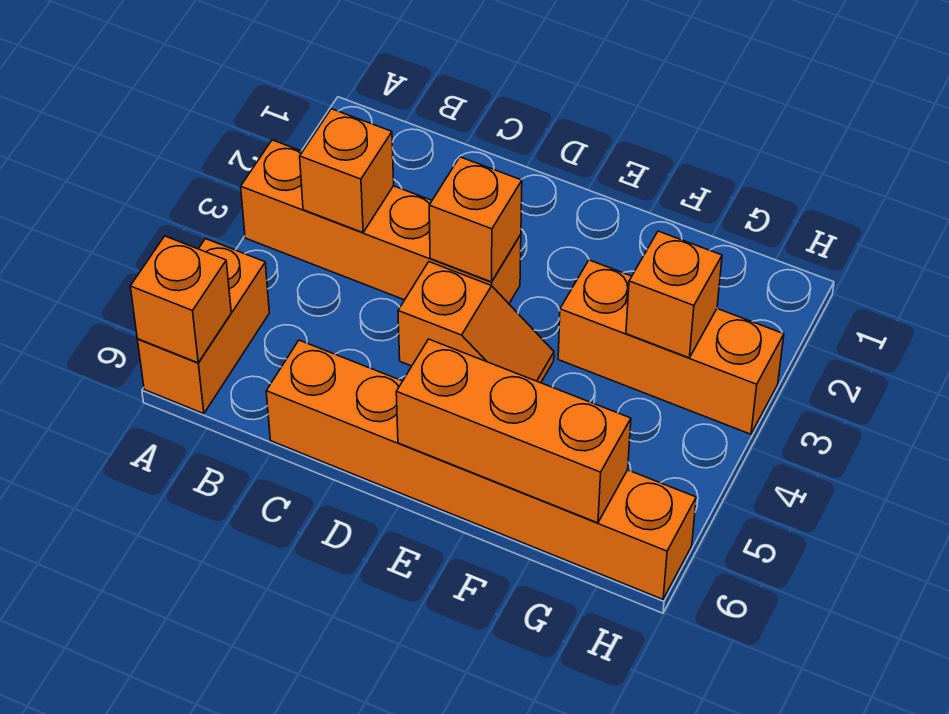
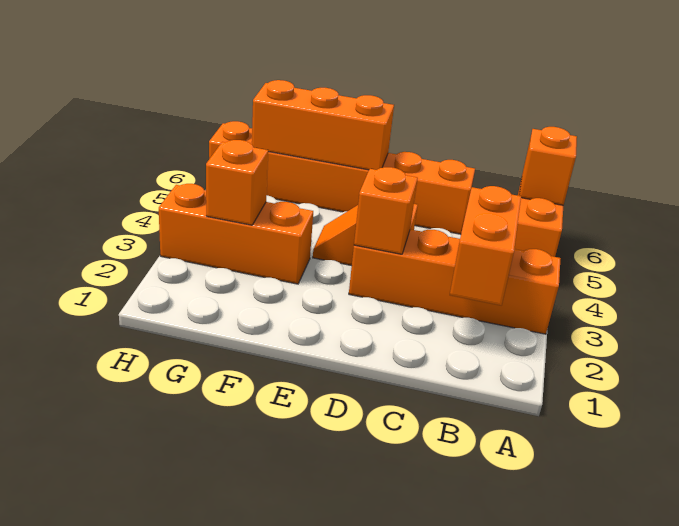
orange brick B3 level 2 -> orange brick B2:B3 level 2

